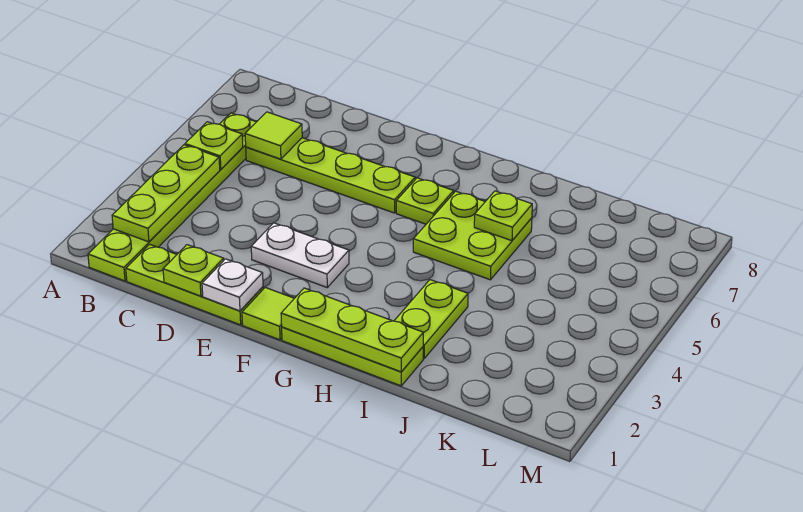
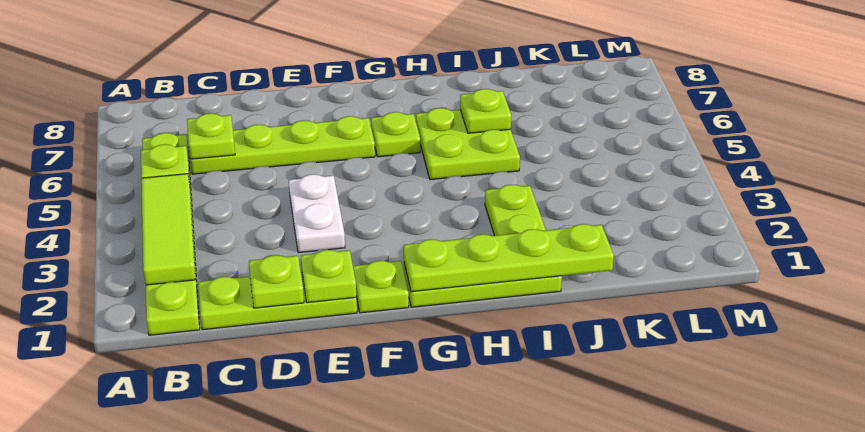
lime plate B2:B4 level 2 -> lime tile B2:B4 level 2
lime tile C6 level 2 -> lime plate C6 level 2
white plate E1 level 2 -> lime plate E1 level 2
white plate E3:F3 level 1 -> white plate E3:E4 level 1
lime tile F1 level 1 -> lime plate F1 level 1
lime plate G1:I1 level 2 -> lime plate G1:J1 level 2

